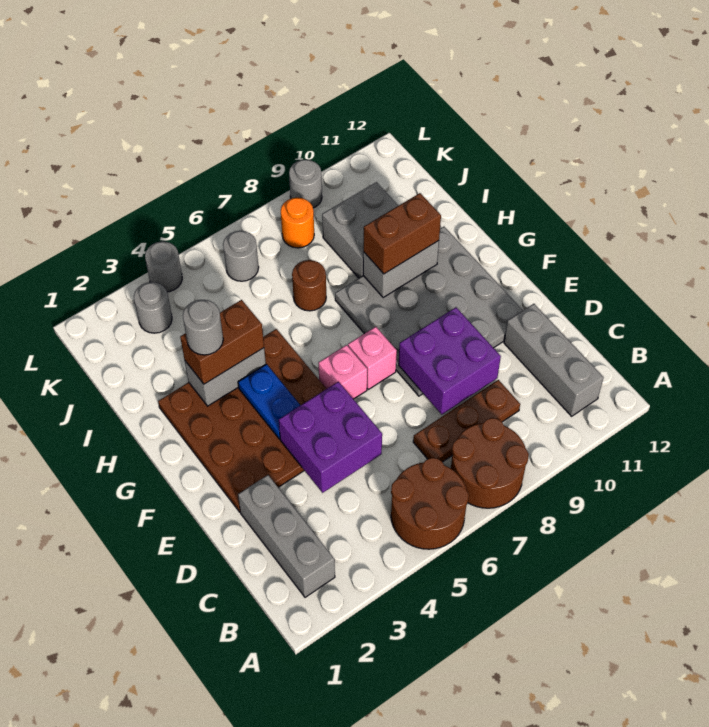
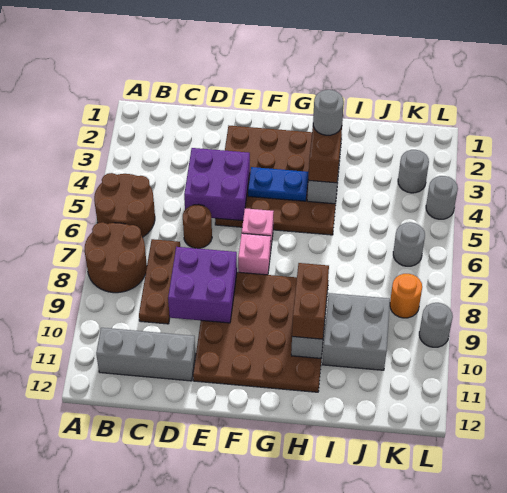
grey brick B2:D2 level 1 -> none
grey plate E8:H11 level 1 -> brown plate E8:H11 level 1
brown round brick I7 level 1 -> brown round brick D6 level 1

